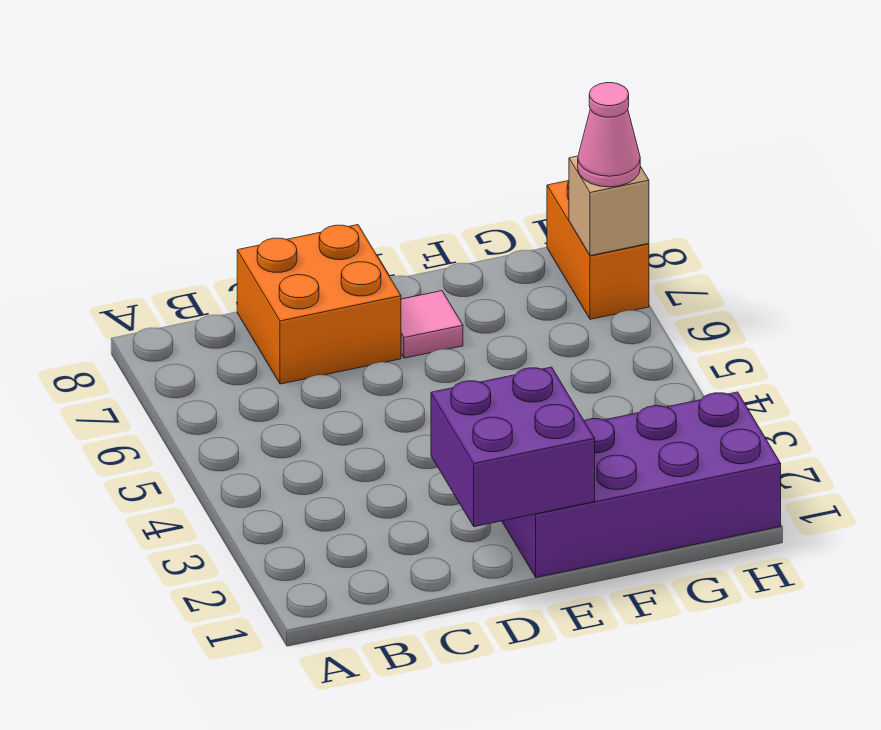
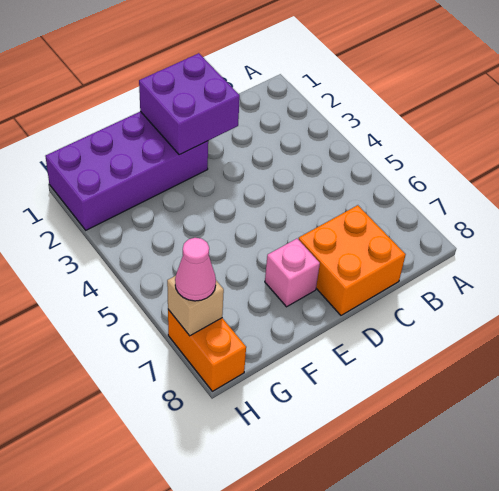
pink tile E7 level 1 -> pink brick E7 level 1

